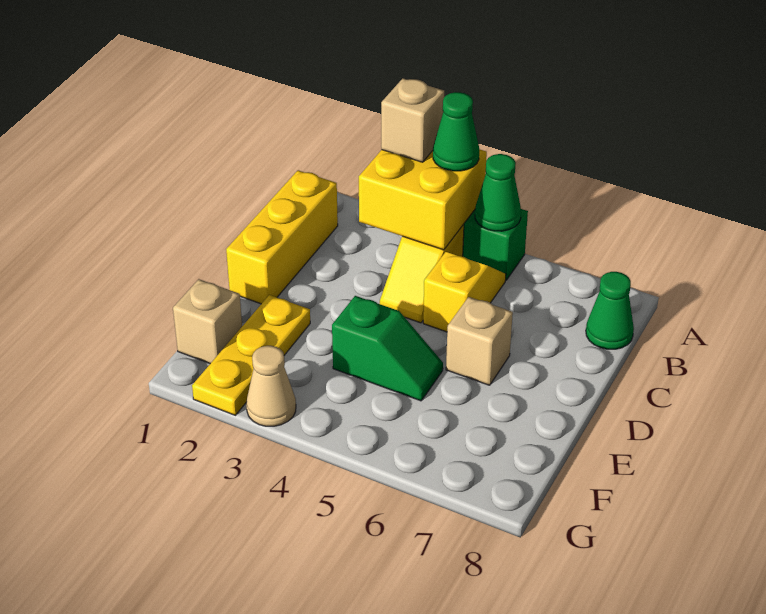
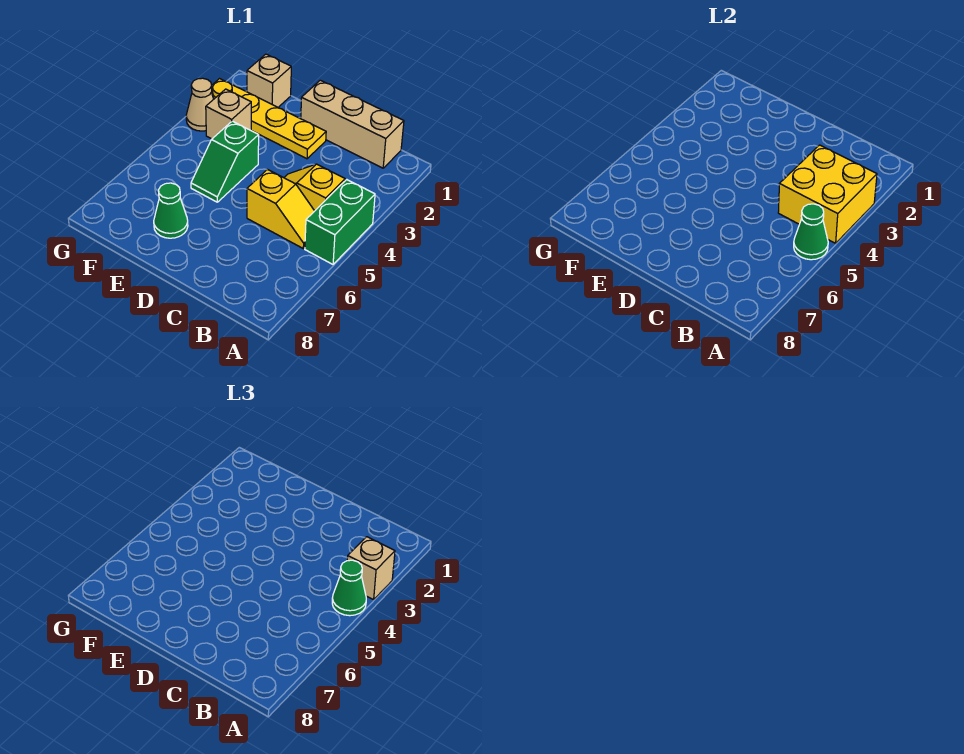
yellow brick B1:D1 level 1 -> tan brick B1:D1 level 1
green cone B8 level 1 -> green cone E7 level 1
tan brick D6 level 1 -> tan brick F3 level 1
yellow plate E2:G2 level 1 -> yellow plate D2:G2 level 1

